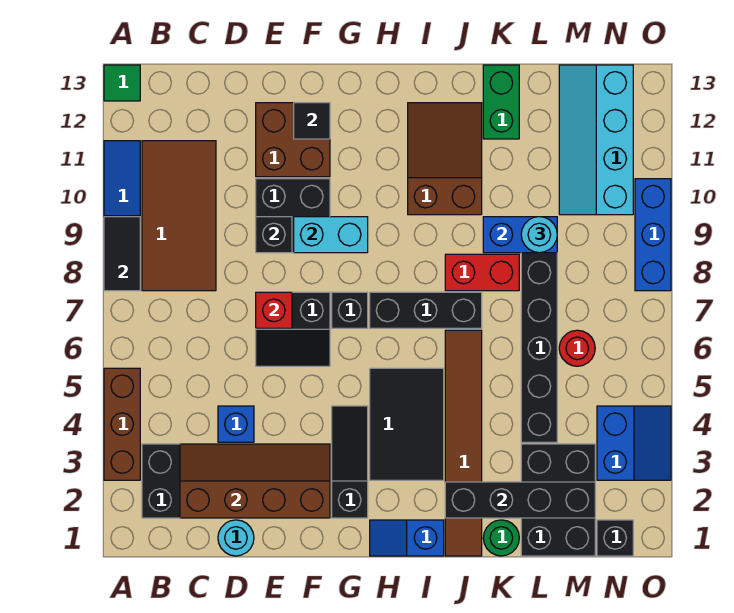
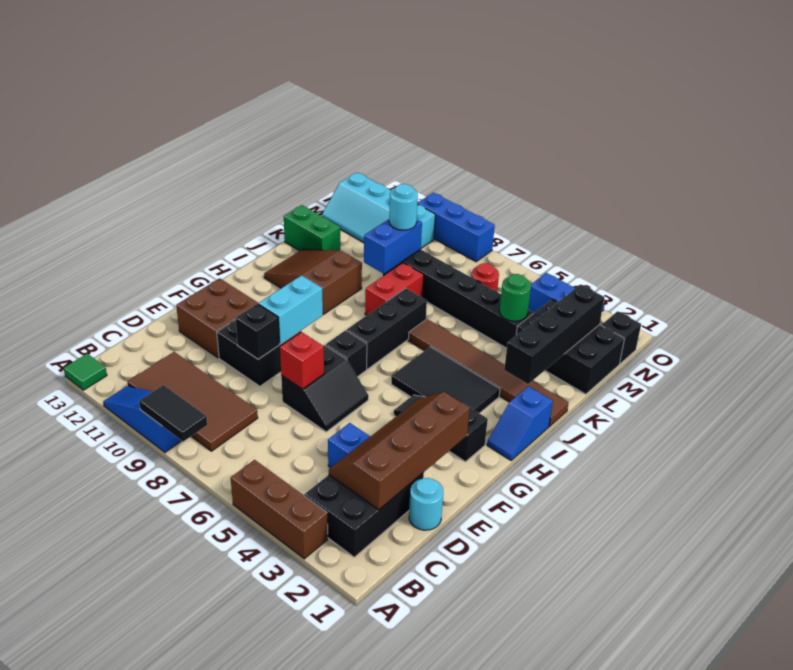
black tile F12 level 2 -> none
green round brick K1 level 1 -> green round brick L4 level 2

